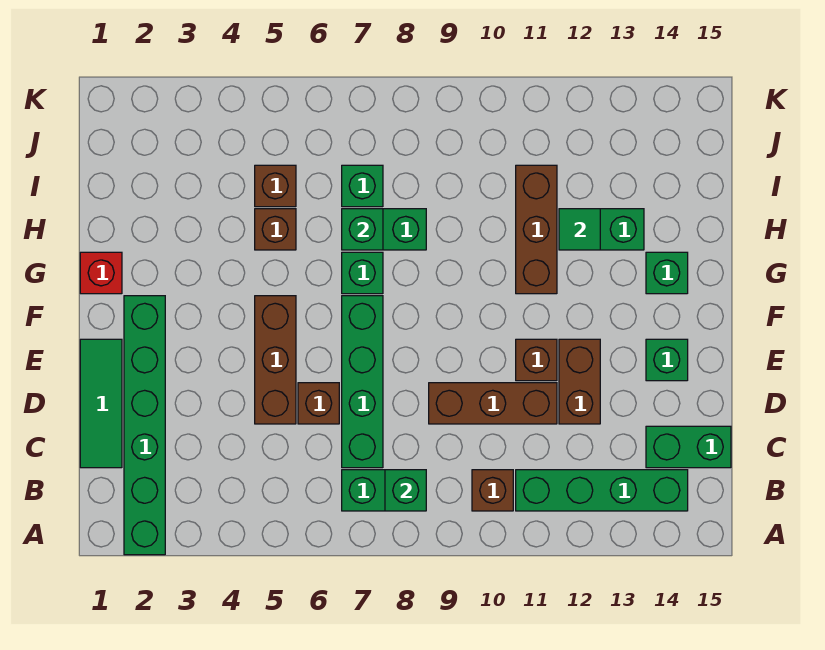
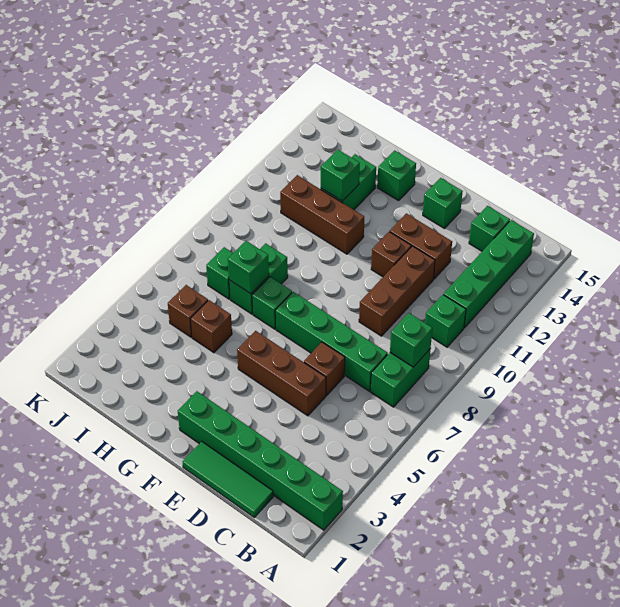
brown brick B10 level 1 -> green brick B10 level 1
green brick C14:C15 level 1 -> green brick C14 level 1
red brick G1 level 1 -> none
green tile H12 level 2 -> green brick H12 level 2

